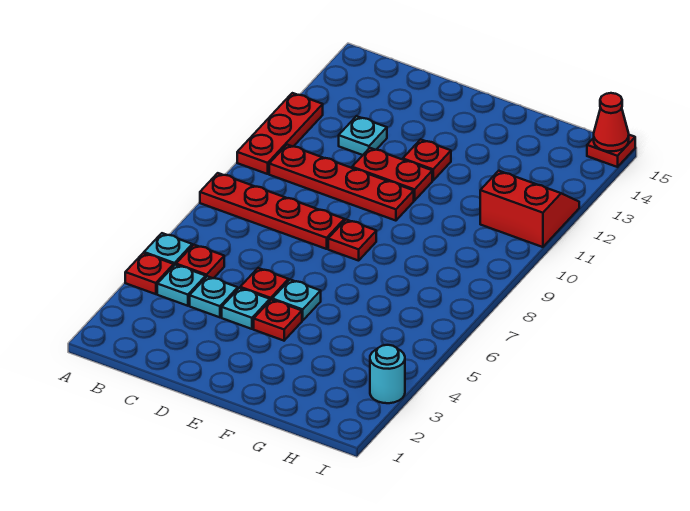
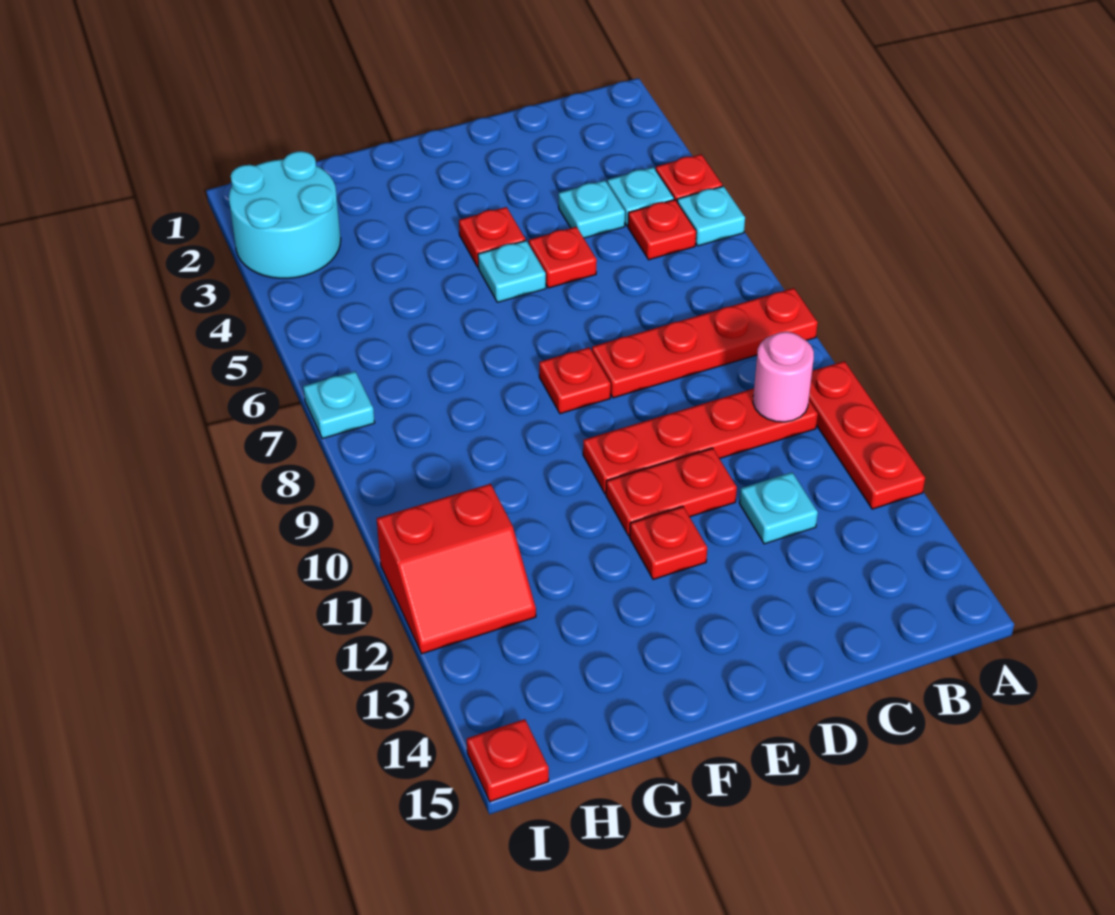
none -> pink round brick B10 level 2
cyan plate D4 level 1 -> cyan plate I7 level 1
cyan round brick I3 level 1 -> cyan round brick H2:I3 level 1
red cone I15 level 2 -> none

